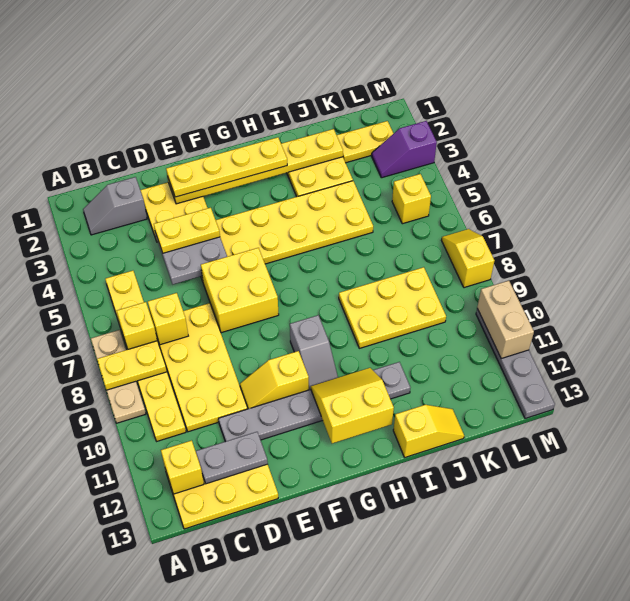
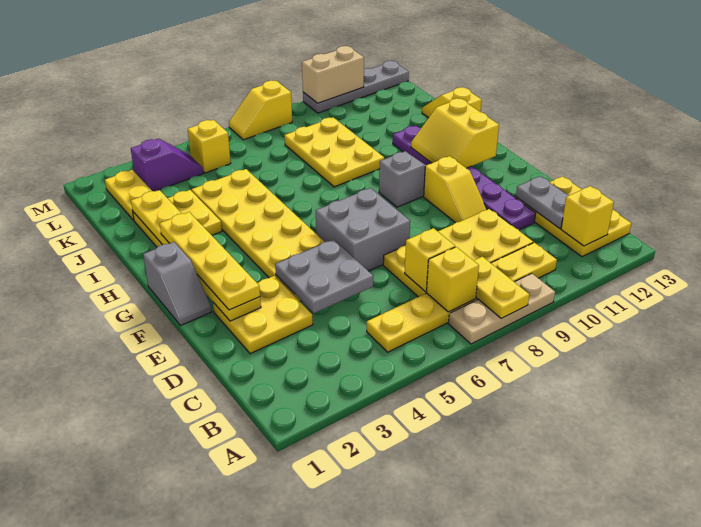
grey slope B2:C2 level 1 top C -> grey slope F1:G1 level 1 top G
yellow plate D4:E4 level 3 -> none
grey plate D11:I11 level 1 -> purple plate D11:I11 level 1
yellow brick E6:F7 level 1 -> grey brick E6:F7 level 1
purple slope L3:M3 level 1 top M -> purple slope L3:L4 level 1 top 3

